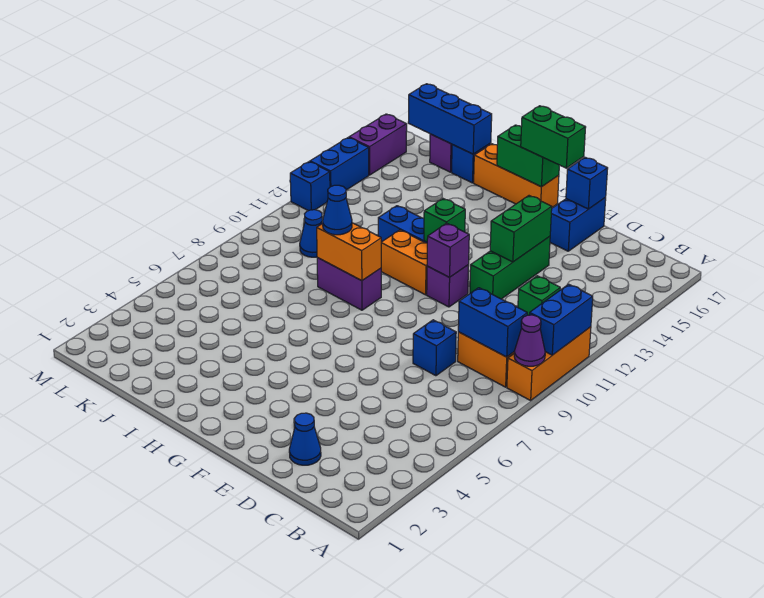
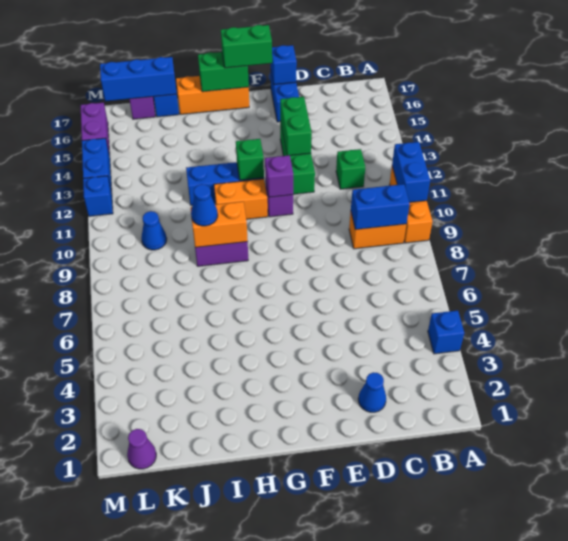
purple cone A9 level 2 -> purple cone L1 level 1
blue brick D8 level 1 -> blue brick A4 level 1

